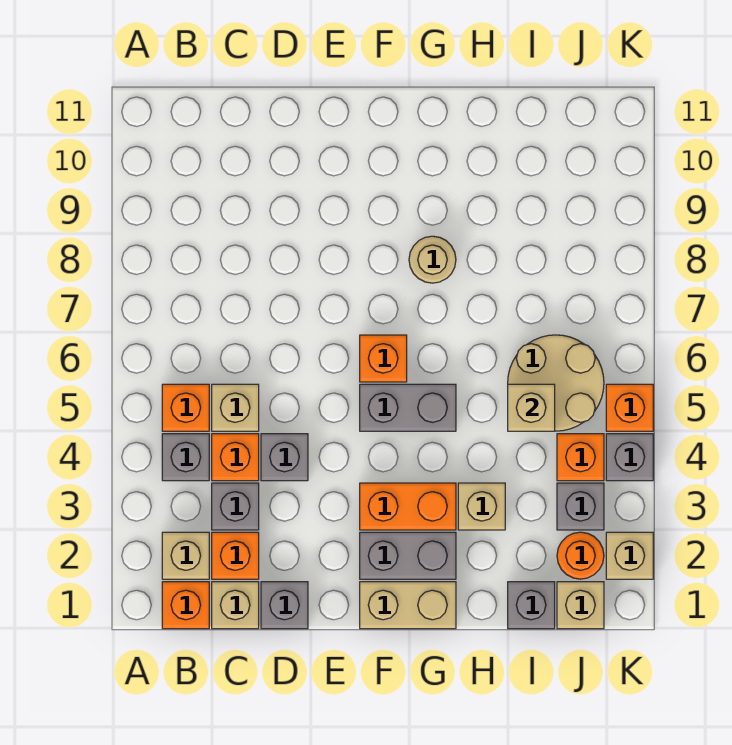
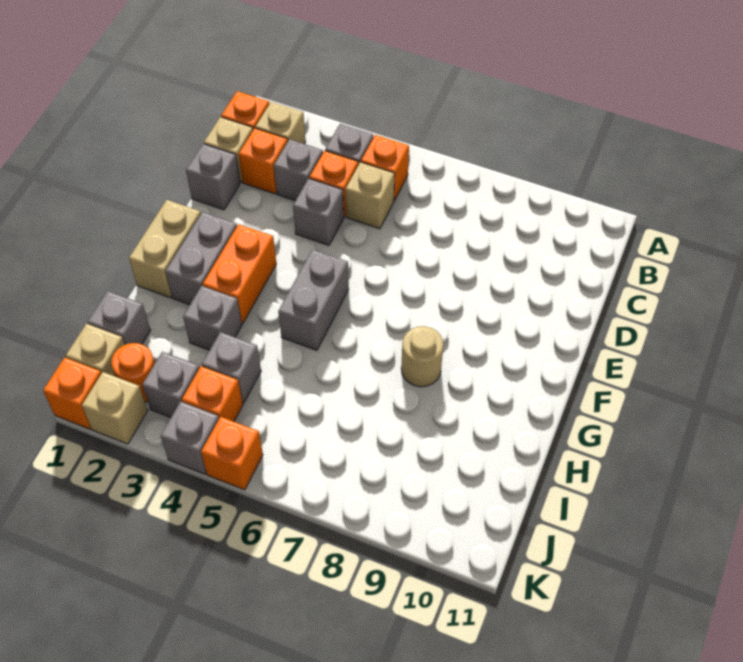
orange brick F6 level 1 -> orange brick K1 level 1
tan brick H3 level 1 -> grey brick H3 level 1
none -> grey brick I4 level 1
tan round brick I5:J6 level 1 -> none
tan brick I5 level 2 -> none

